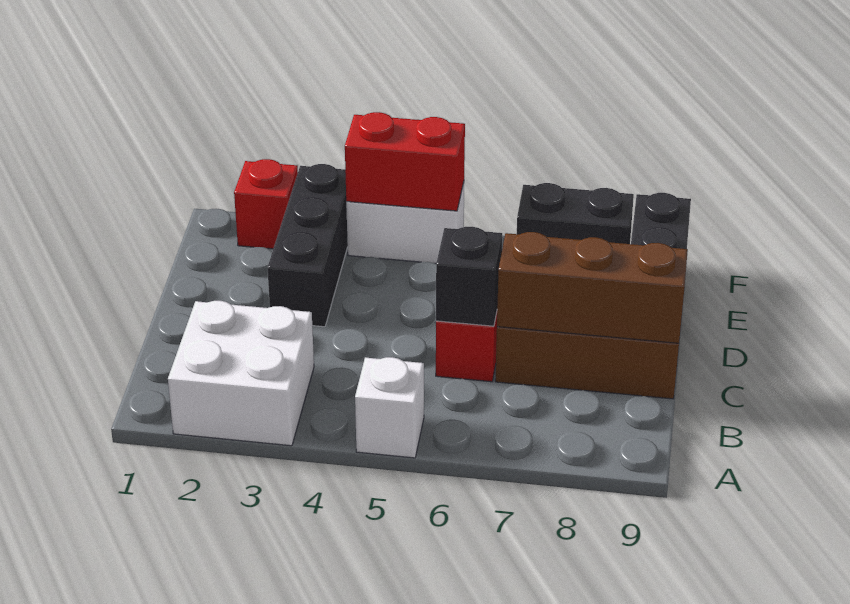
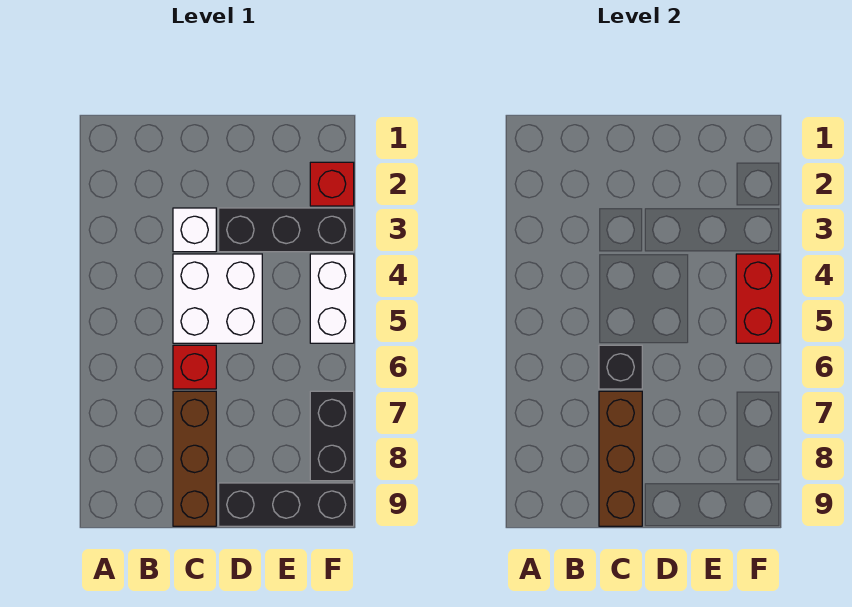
white brick A2:B3 level 1 -> white brick C4:D5 level 1
white brick A5 level 1 -> white brick C3 level 1

